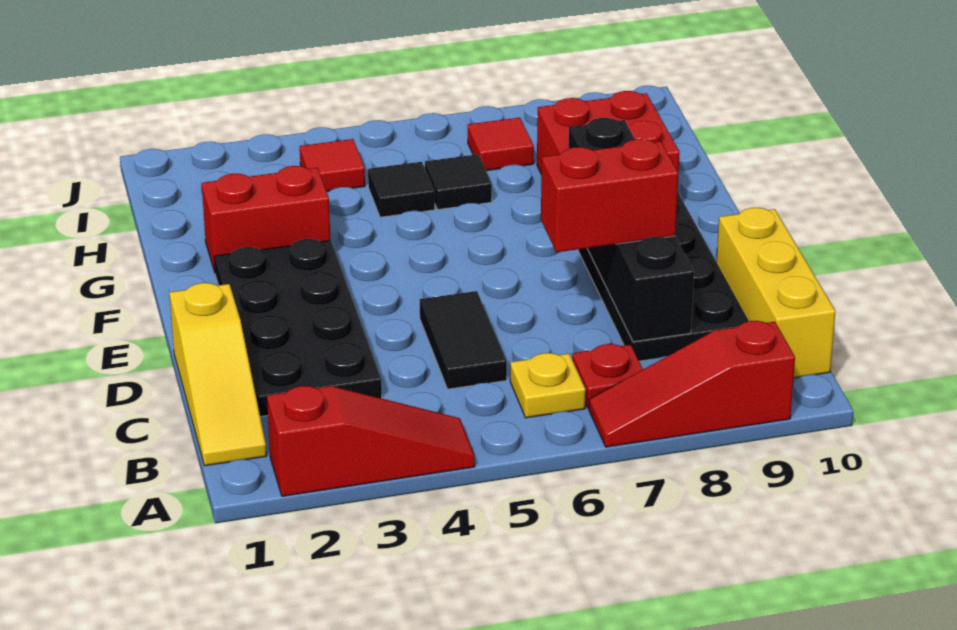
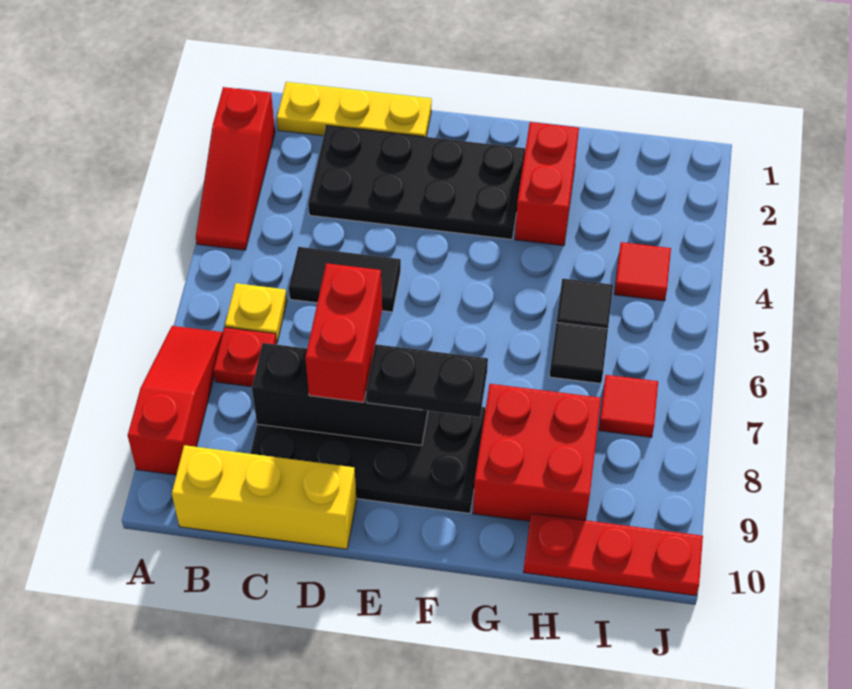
yellow slope B1:D1 level 1 top D -> yellow plate B1:D1 level 1
none -> red plate H10:J10 level 1

